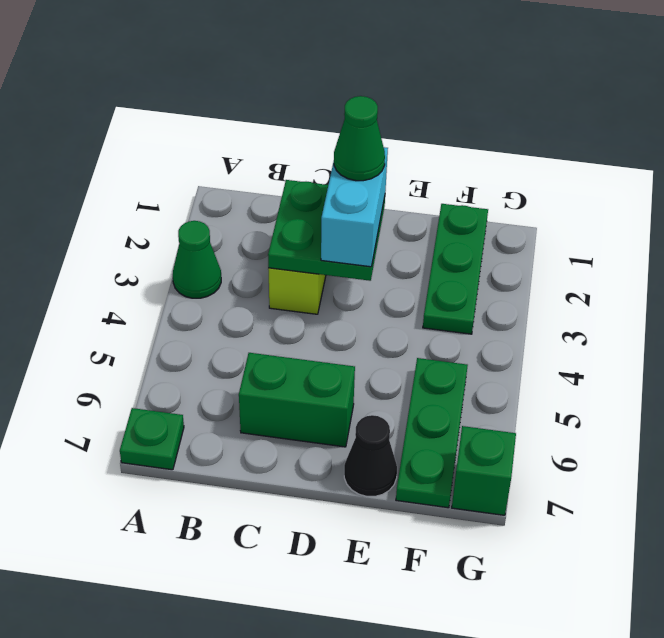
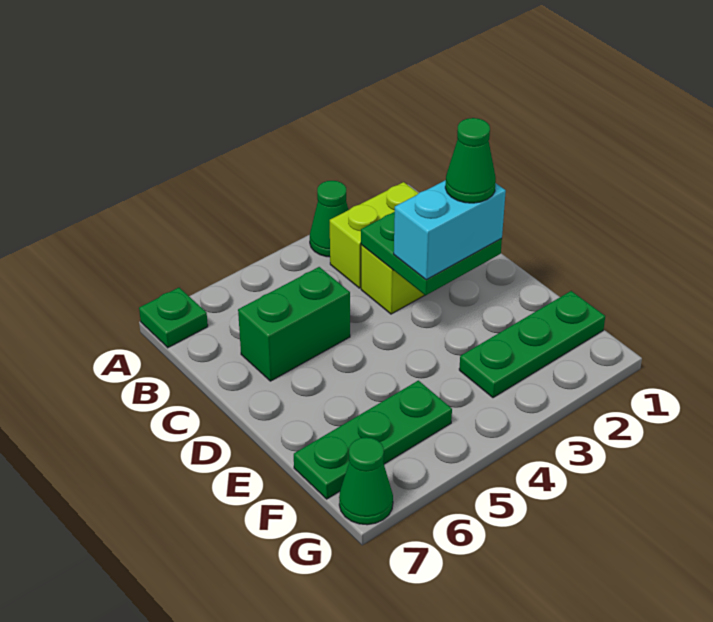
none -> lime brick B2:B3 level 1
green brick C6:D6 level 1 -> green brick C5:C6 level 1
black cone E7 level 1 -> none
green brick G7 level 1 -> green cone G7 level 1

